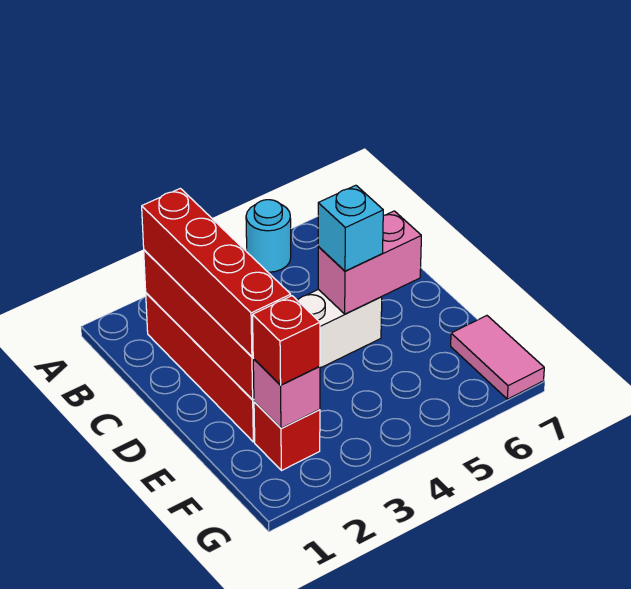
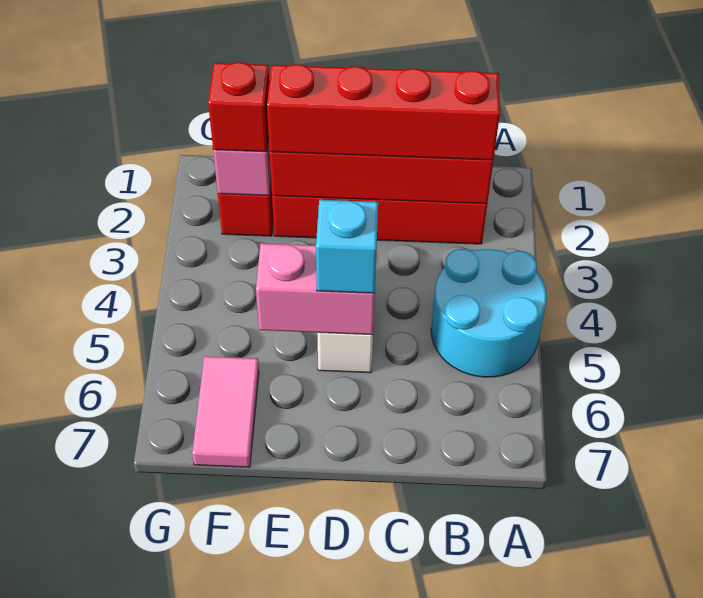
cyan round brick A5 level 1 -> cyan round brick A4:B5 level 1
pink brick D5:D6 level 2 -> pink brick D5:E5 level 2
pink tile F7:G7 level 1 -> pink tile F6:F7 level 1

